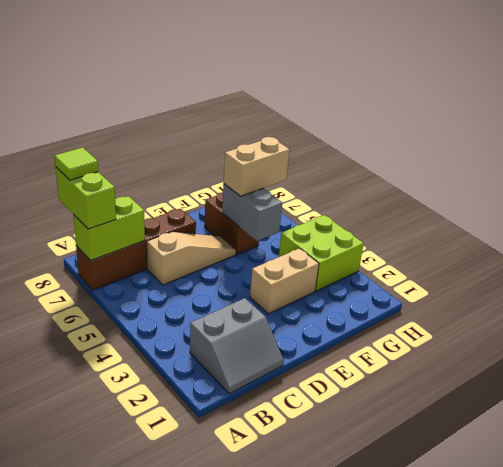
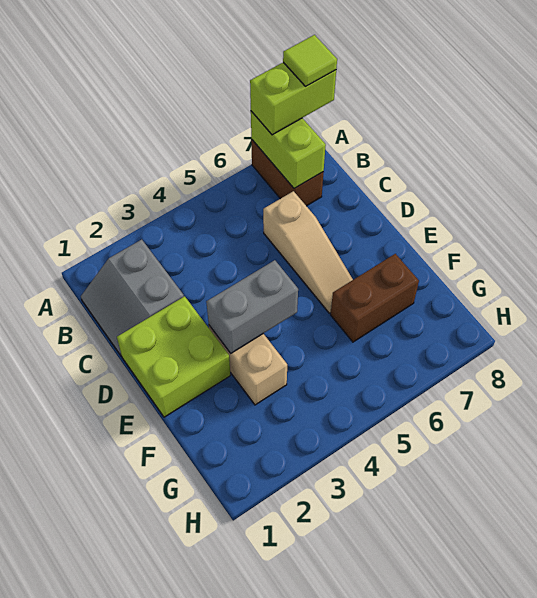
brown brick A7:D7 level 1 -> brown brick A7:B7 level 1
grey brick F5:F6 level 2 -> grey brick E3:E4 level 2
tan brick F6:G6 level 3 -> none
lime brick G3:H4 level 1 -> lime brick D1:E2 level 1

